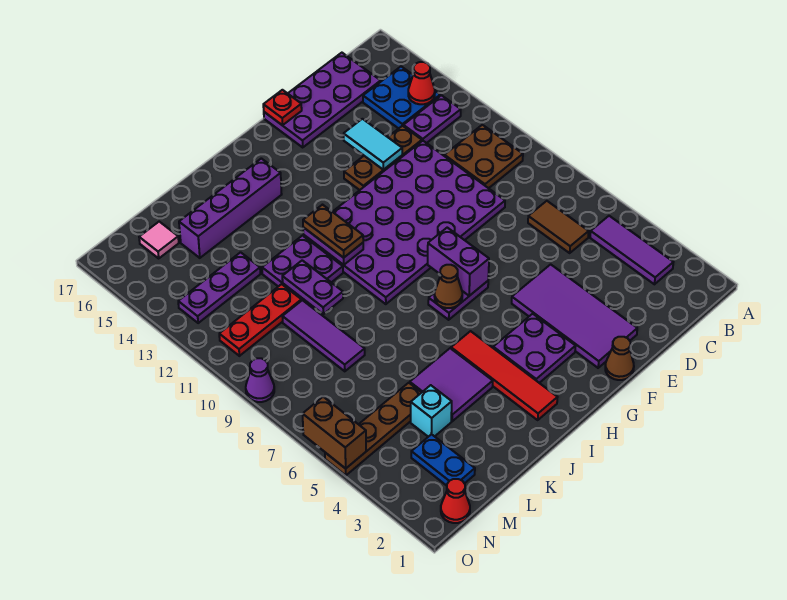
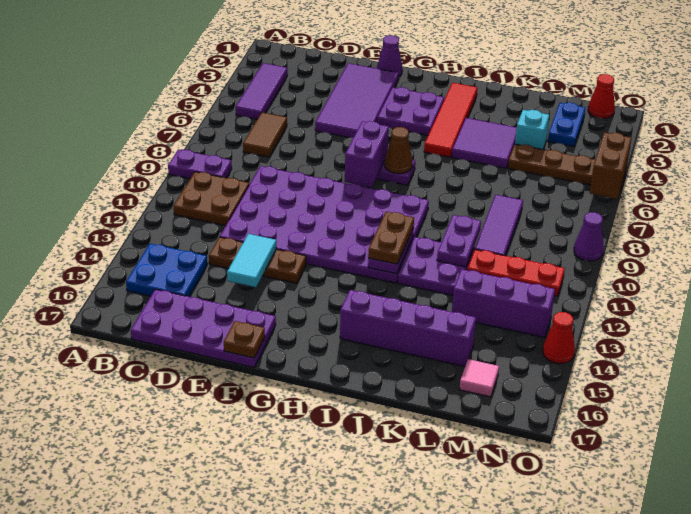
purple plate B13:C13 level 1 -> purple plate A9:B9 level 1
red cone B14 level 2 -> red cone O14 level 1
brown cone F1 level 1 -> purple cone F1 level 1
red plate F17 level 2 -> brown plate F17 level 2
purple plate L13:N13 level 1 -> purple brick L13:N13 level 1

